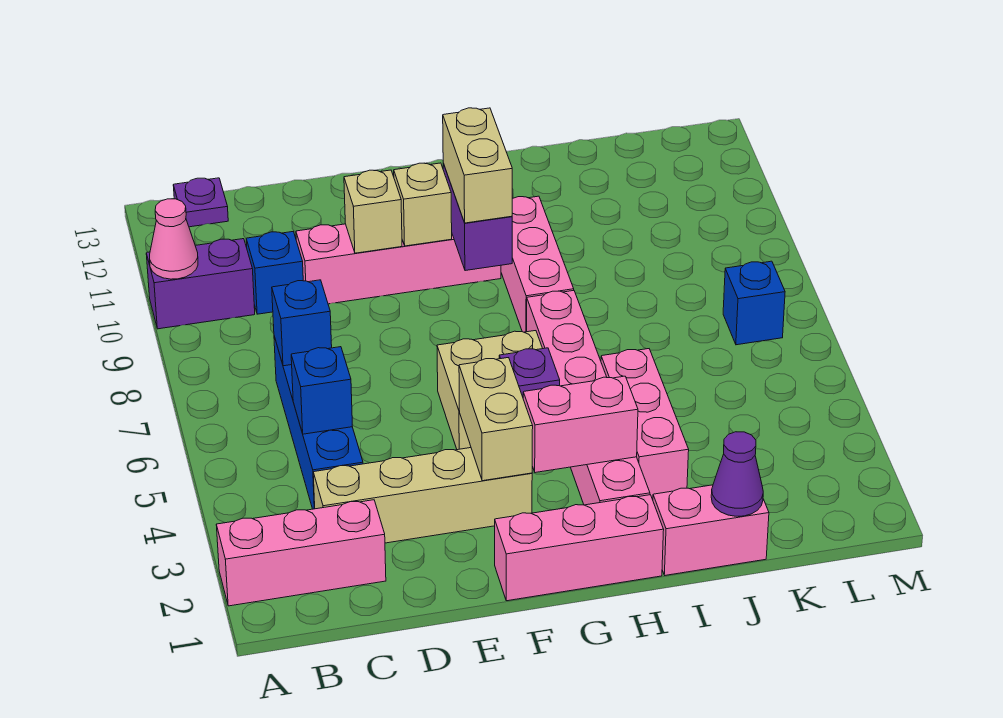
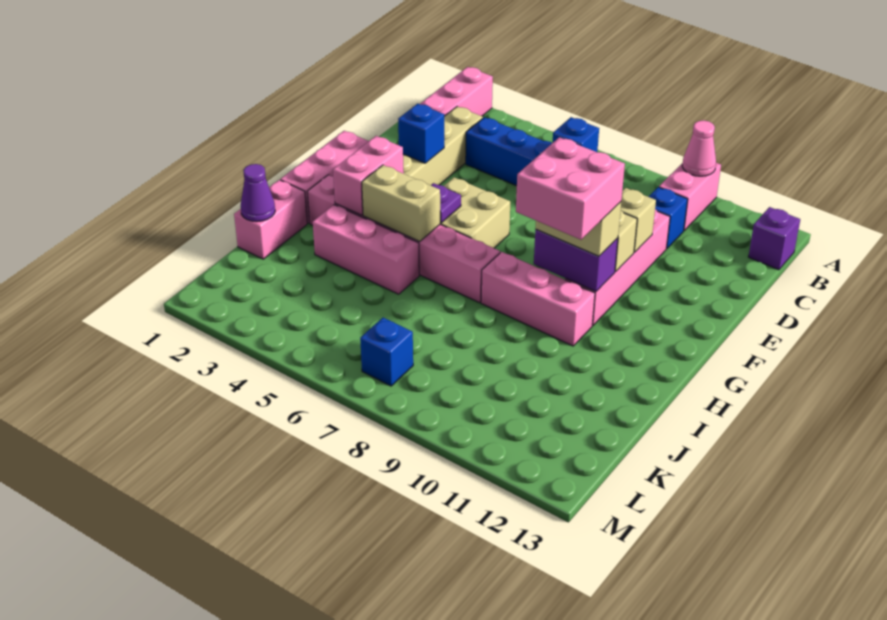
purple brick A10:B10 level 1 -> pink brick A10:B10 level 1
purple plate B13 level 1 -> purple brick B13 level 1
blue brick C5 level 2 -> blue brick E3 level 2
tan brick F3:F4 level 2 -> tan brick H4:H5 level 2
none -> pink brick G9:H10 level 4

